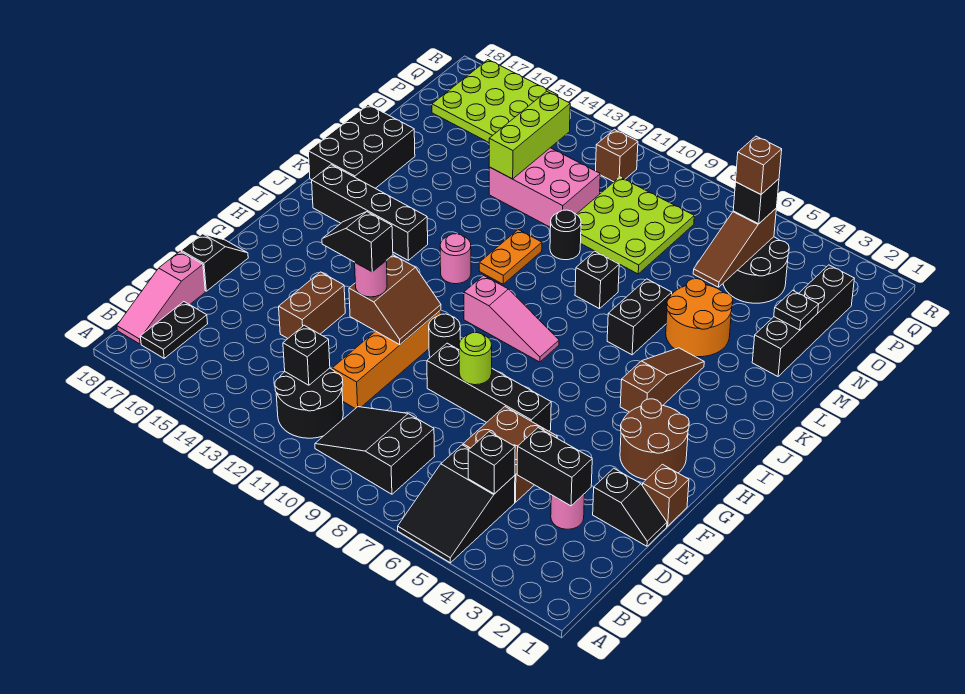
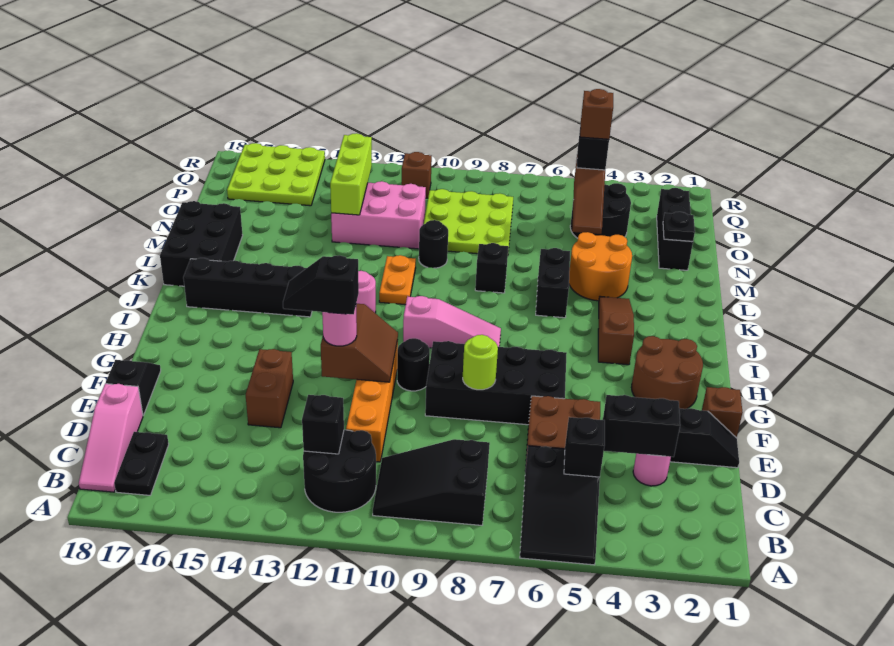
black brick F6:F9 level 1 -> black brick F6:G9 level 1
black brick M2:P2 level 1 -> black brick N2:P2 level 1

